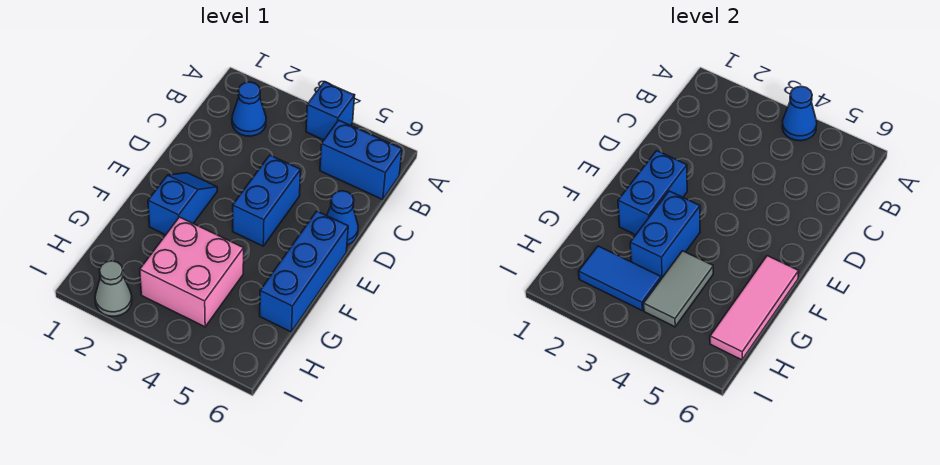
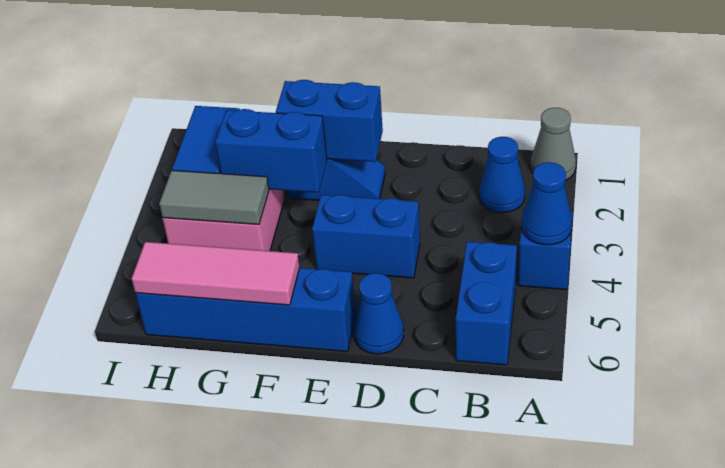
blue brick E6:G6 level 1 -> blue brick E6:H6 level 1
grey cone I2 level 1 -> grey cone A1 level 1

